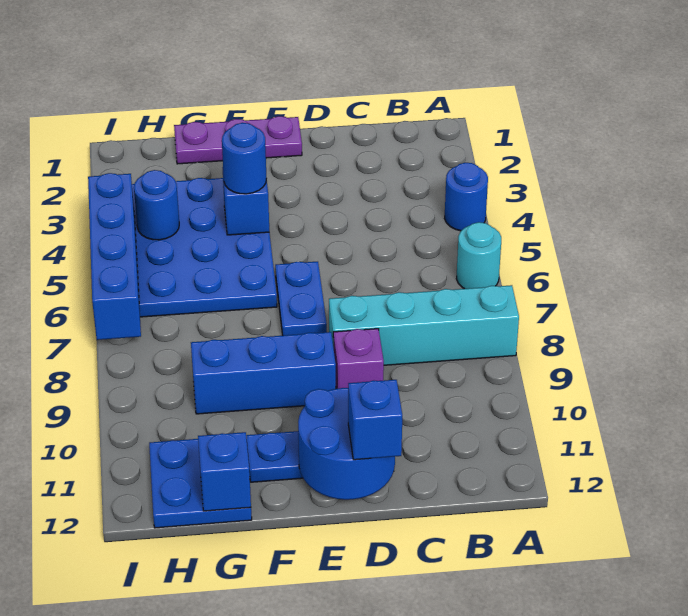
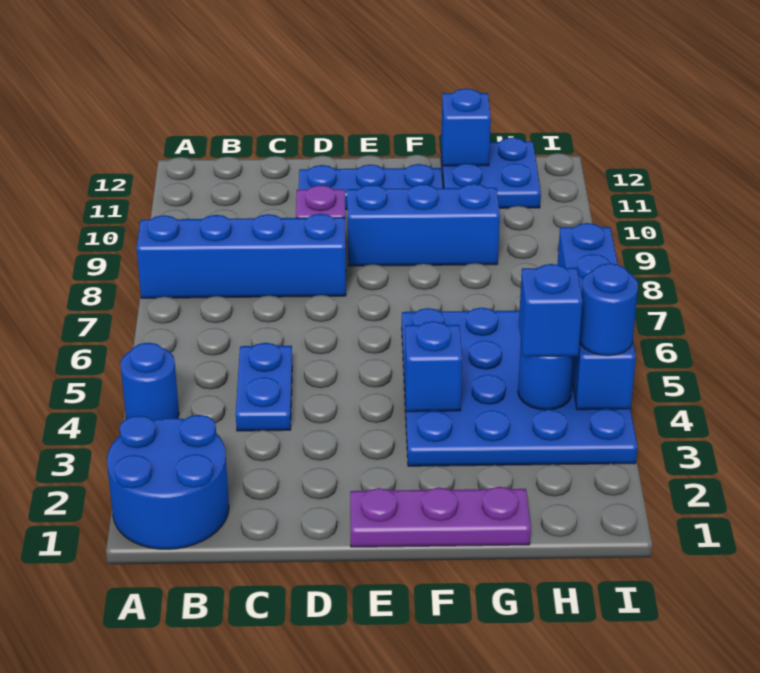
cyan round brick A6 level 1 -> none
cyan brick A8:D8 level 1 -> blue brick A8:D8 level 1
blue round brick D11:E12 level 2 -> blue round brick A1:B2 level 1
blue brick D12 level 3 -> blue brick H4 level 3
blue plate E6:E7 level 1 -> blue plate C4:C5 level 1
blue round brick F4 level 3 -> blue round brick I4 level 3

